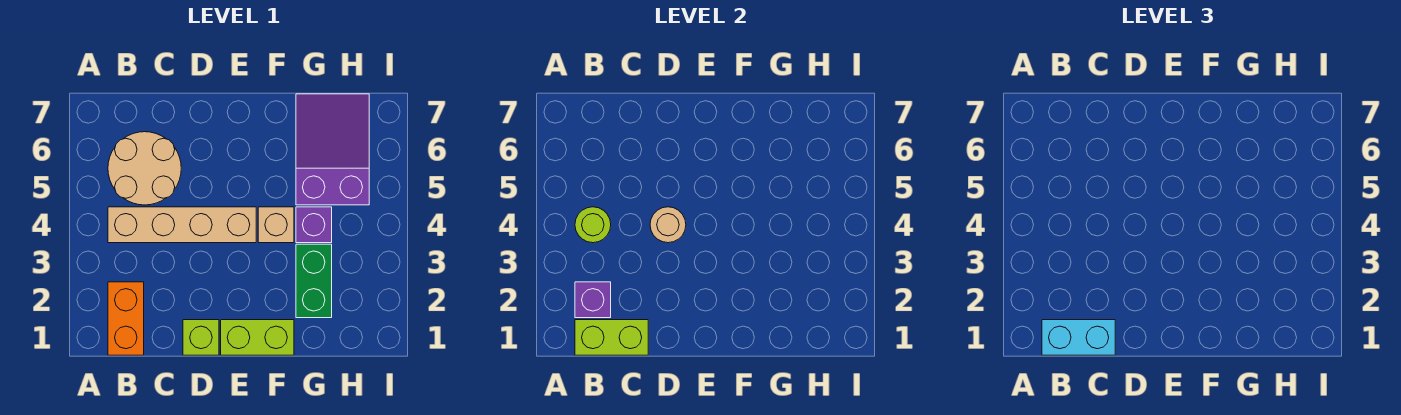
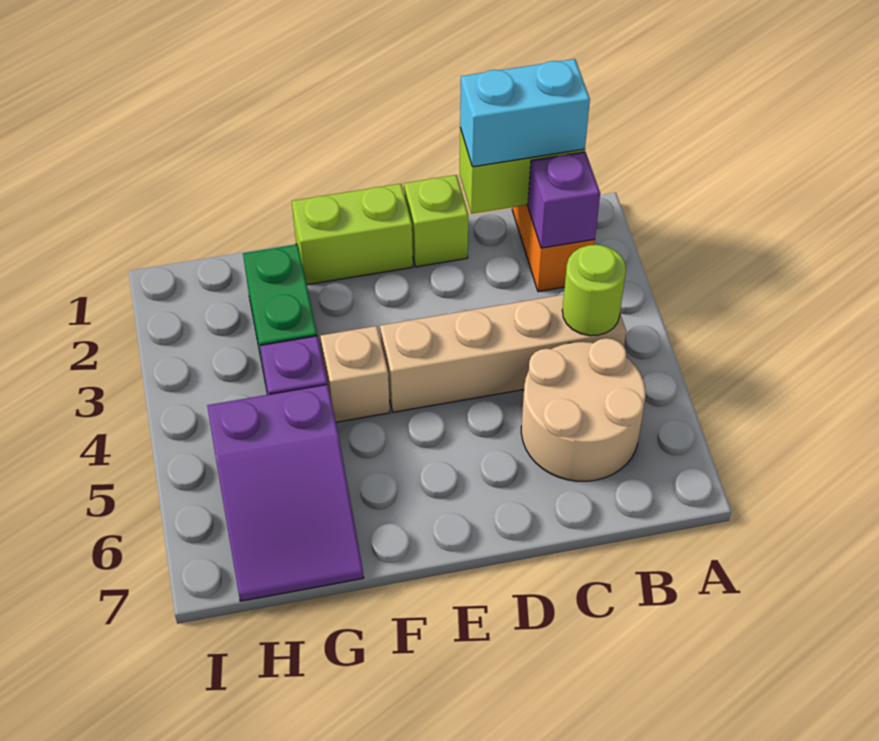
tan round brick D4 level 2 -> none

